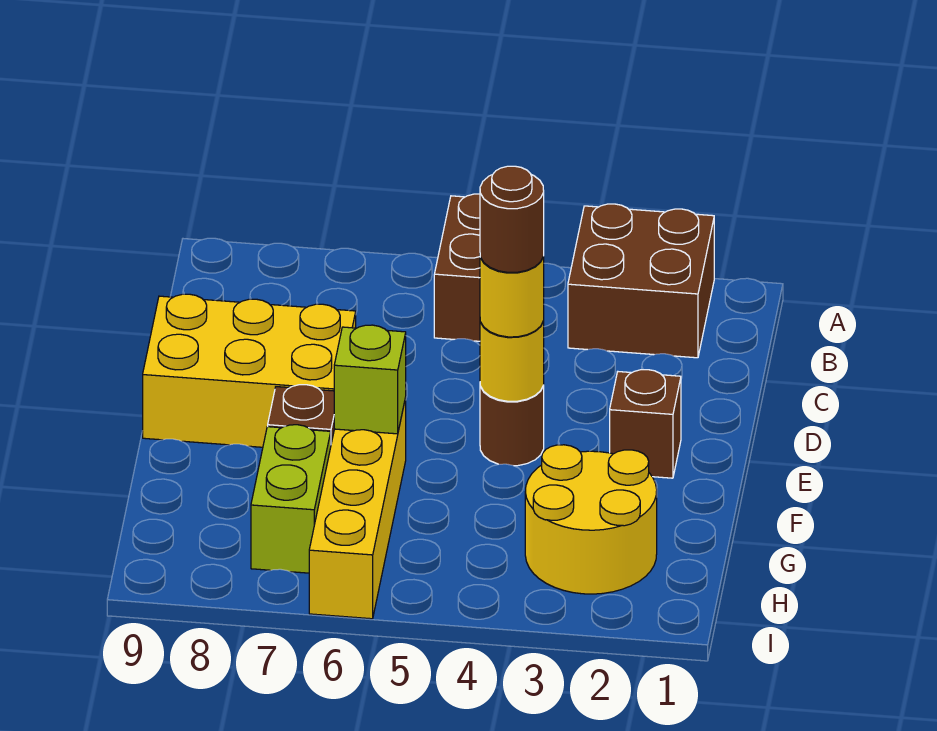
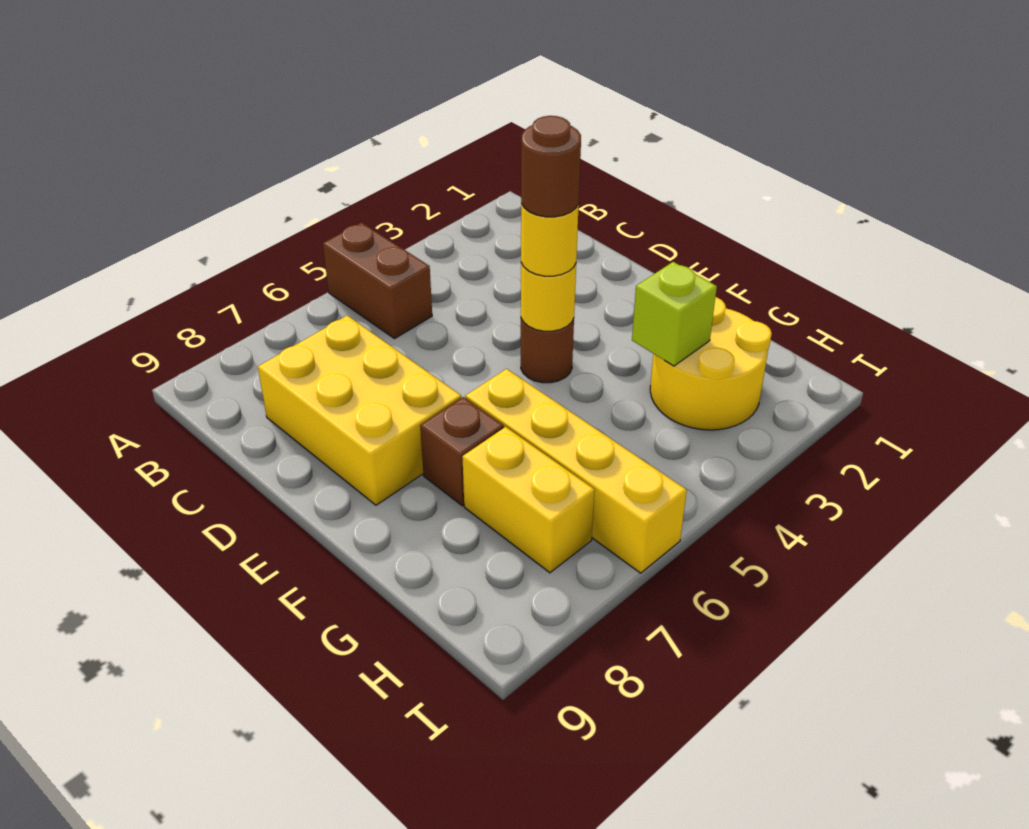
brown brick A2:B3 level 1 -> none
yellow brick D7:E9 level 1 -> yellow brick C7:E8 level 1
brown brick E2 level 1 -> none
lime brick F6 level 2 -> lime brick G3 level 2
lime brick G7:H7 level 1 -> yellow brick G7:H7 level 1

